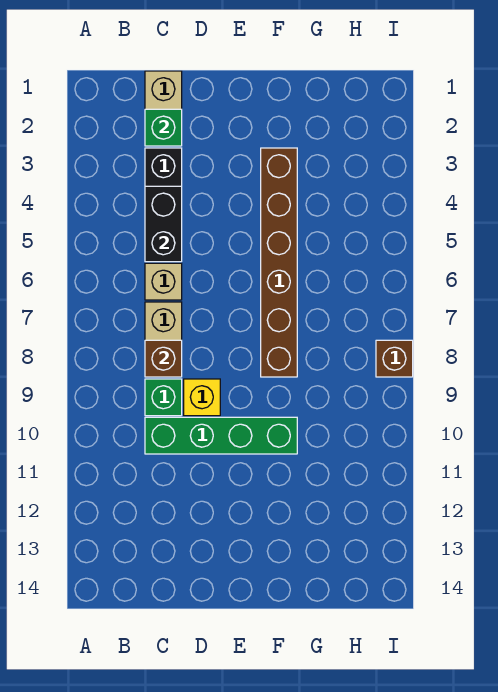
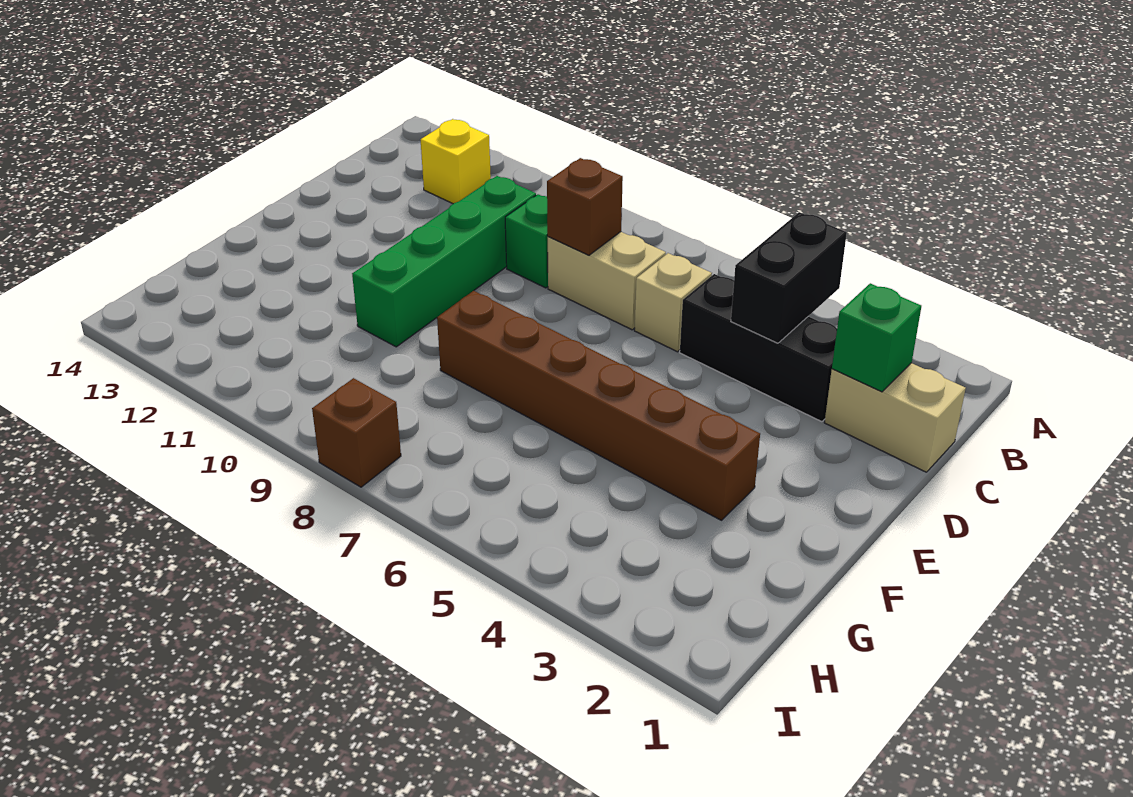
black brick C4:C5 level 2 -> black brick B4:C4 level 2
yellow brick D9 level 1 -> yellow brick B12 level 1

